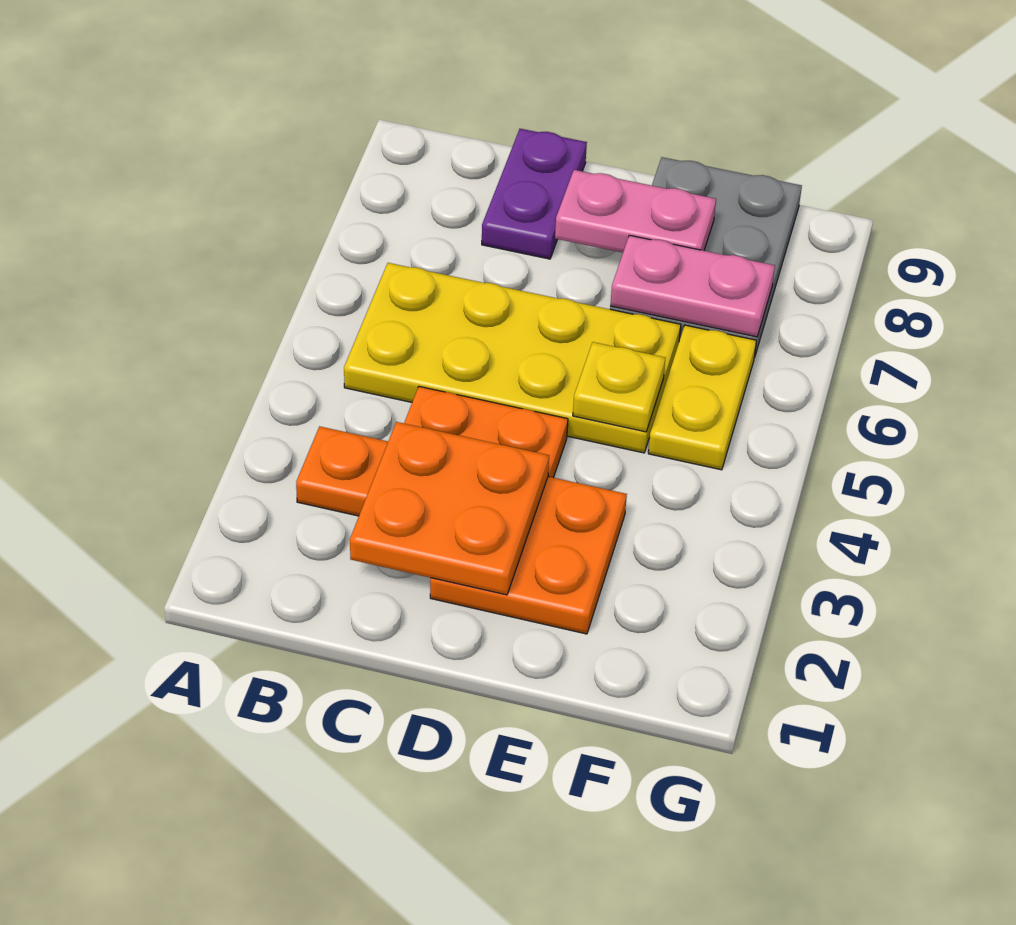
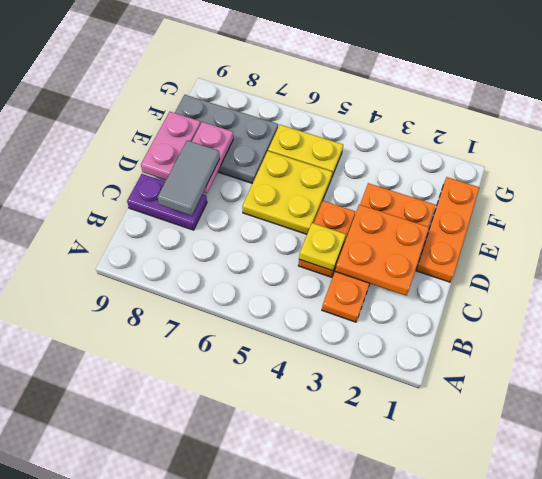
yellow plate B5:E6 level 1 -> yellow plate D5:E6 level 1
none -> grey tile C8:D8 level 3
none -> orange plate D1:F1 level 1
yellow plate E5 level 2 -> yellow plate C4 level 2
pink plate E7:F7 level 2 -> pink plate D9:E9 level 2

